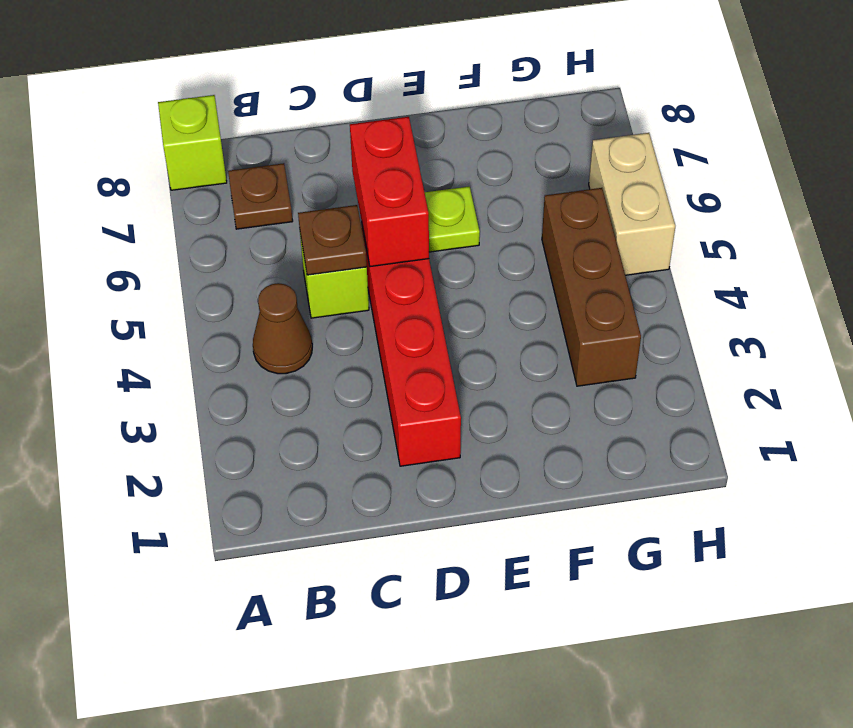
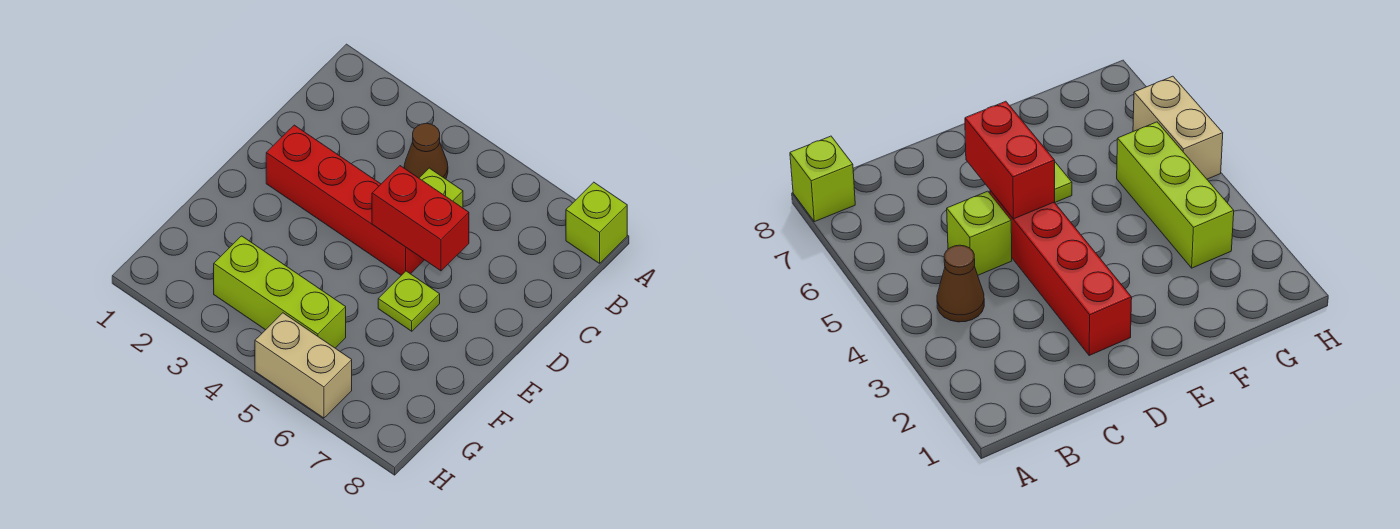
brown plate B7 level 1 -> none
brown plate C5 level 2 -> none
brown brick G3:G5 level 1 -> lime brick G3:G5 level 1

